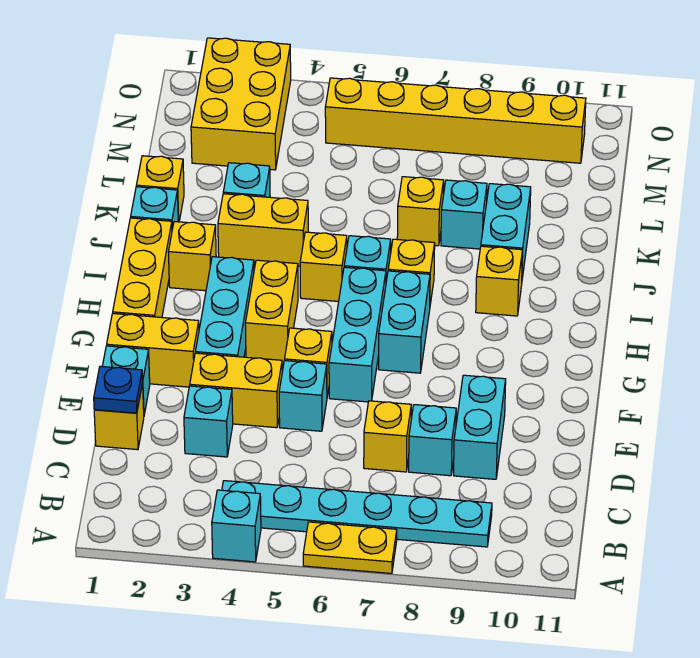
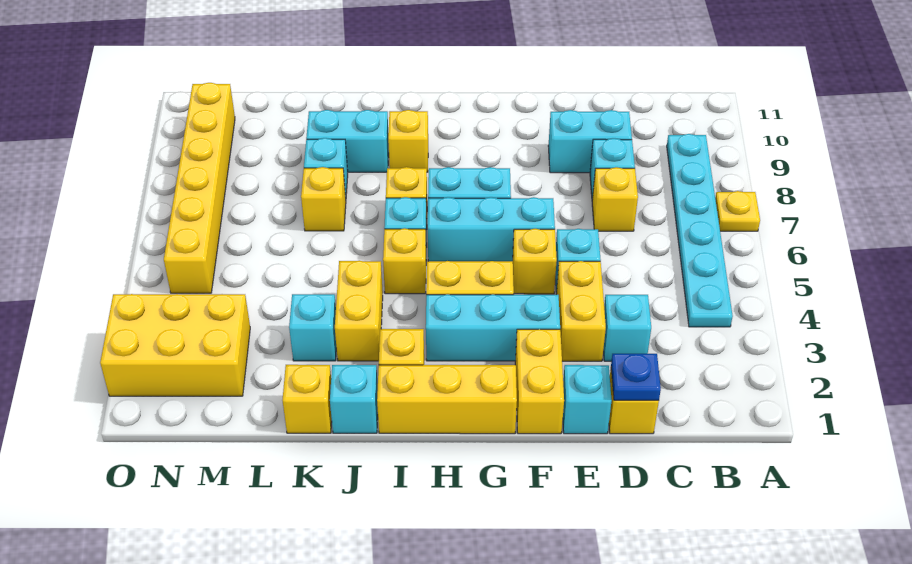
cyan brick A4 level 1 -> none
yellow plate A6:A7 level 1 -> yellow plate A7 level 1

